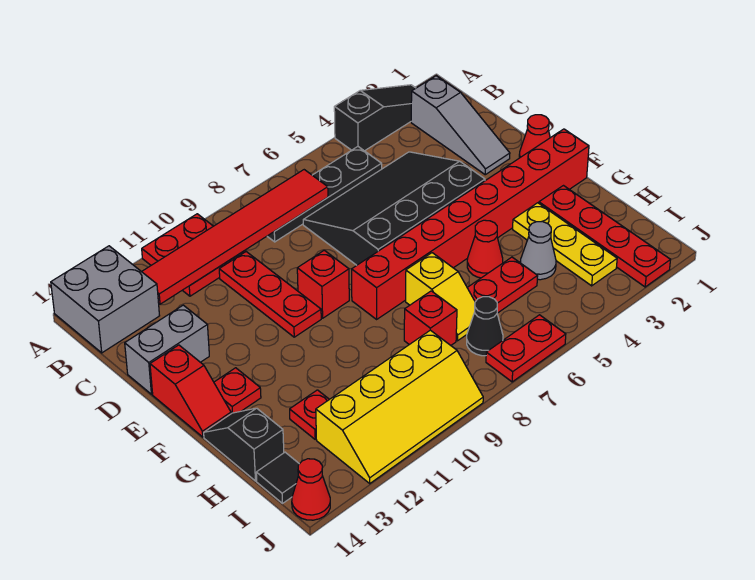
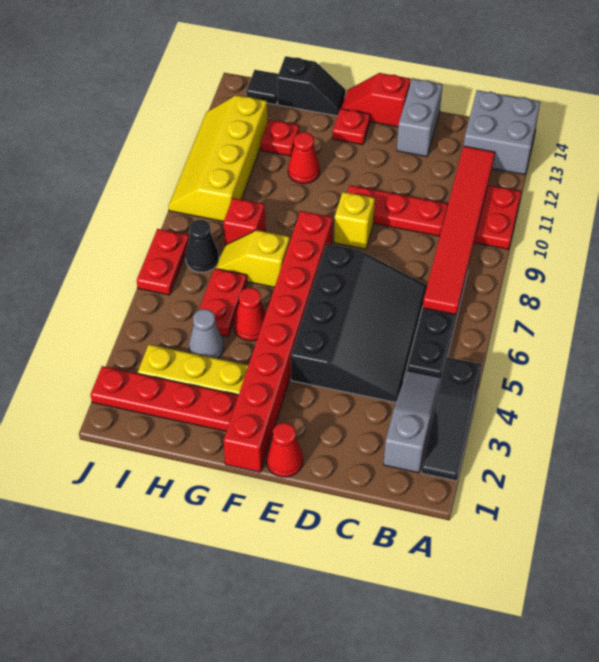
grey slope B2:D2 level 1 top B -> grey slope B2:B4 level 1 top 2
red brick E9 level 1 -> yellow brick E9 level 1
red cone J14 level 1 -> red cone G11 level 1

